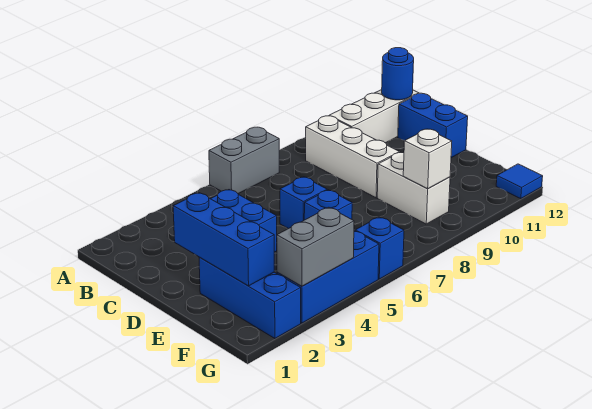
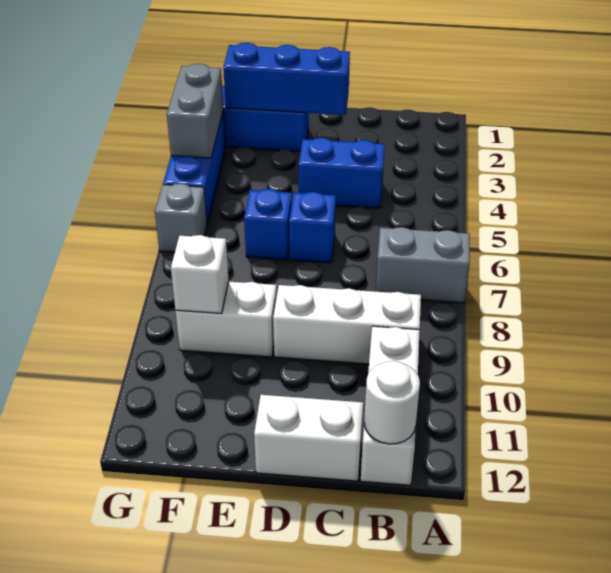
grey brick A6:A7 level 1 -> grey brick A7:B7 level 1
blue round brick B12 level 2 -> white round brick B12 level 2
blue brick C12:D12 level 1 -> white brick C12:D12 level 1
blue brick G6 level 1 -> grey brick G6 level 1
blue tile G12 level 1 -> none

